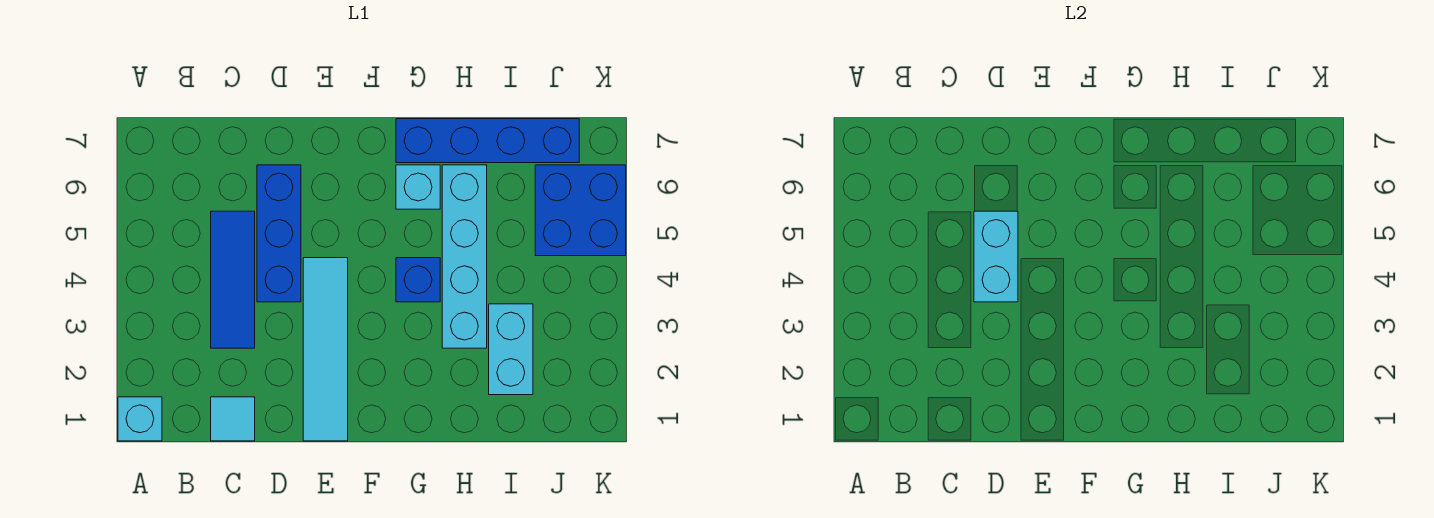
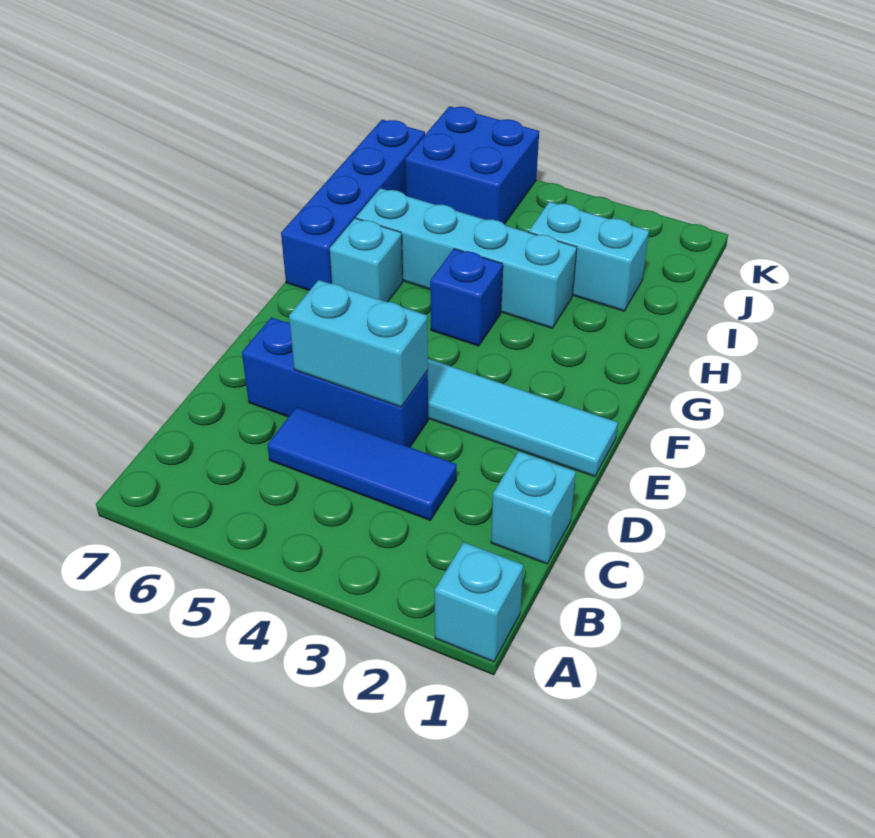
cyan tile C1 level 1 -> cyan brick C1 level 1

